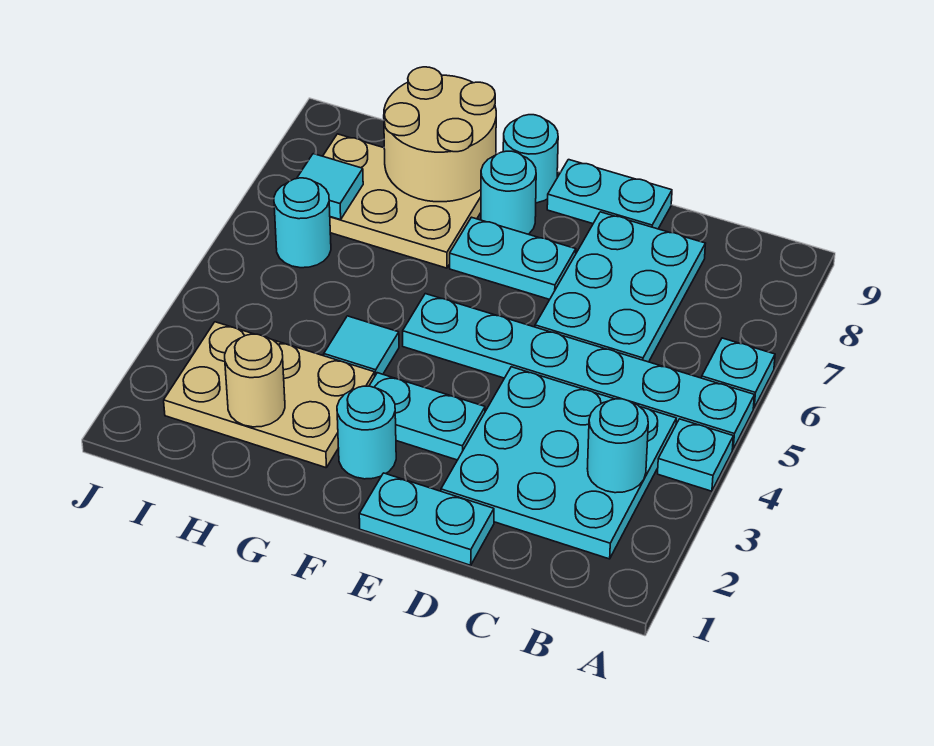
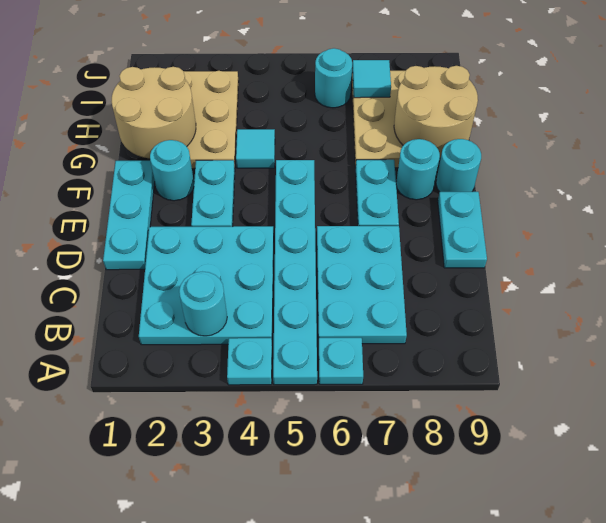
cyan plate C6:D8 level 1 -> cyan plate B6:D7 level 1
cyan plate D1:E1 level 1 -> cyan plate D1:F1 level 1
tan round brick H2 level 2 -> tan round brick G1:H2 level 2

